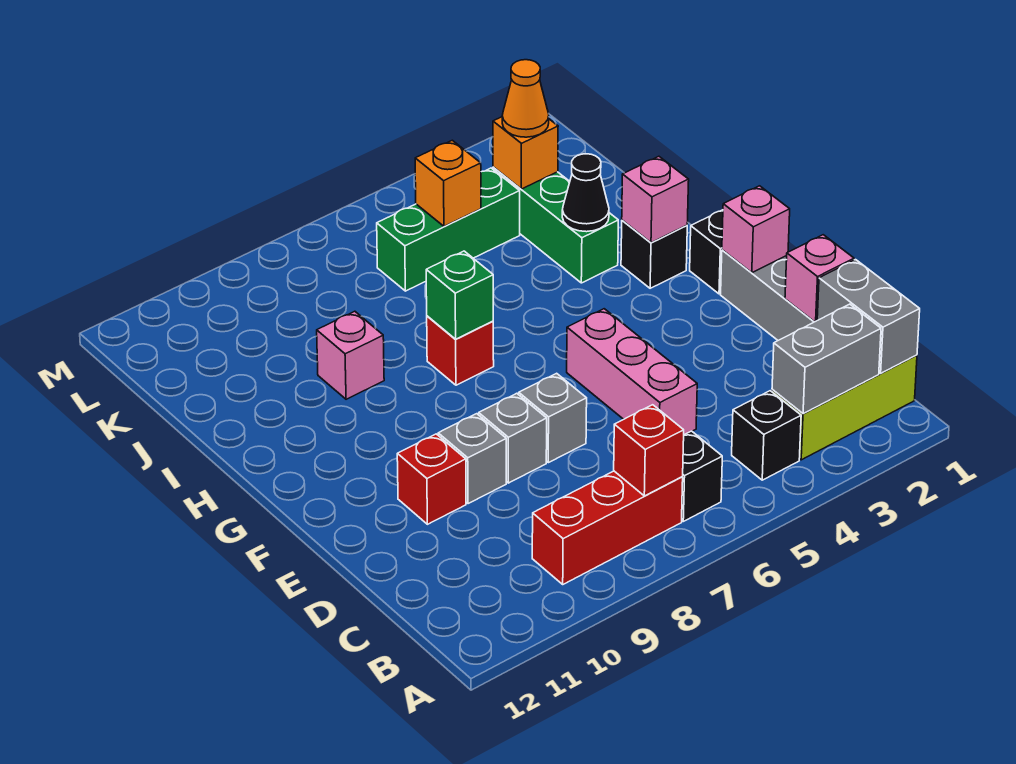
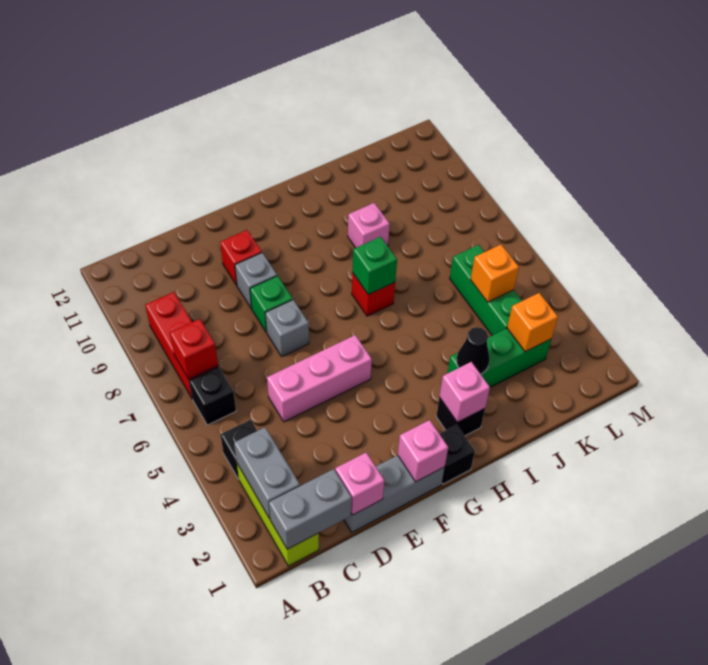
grey brick E8 level 1 -> green brick E8 level 1
orange cone K3 level 3 -> none

